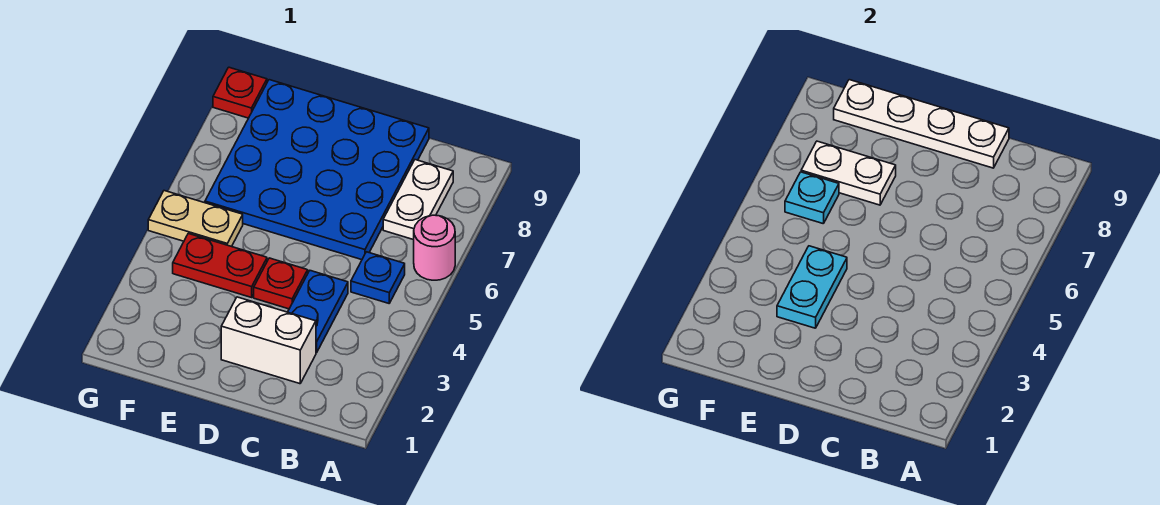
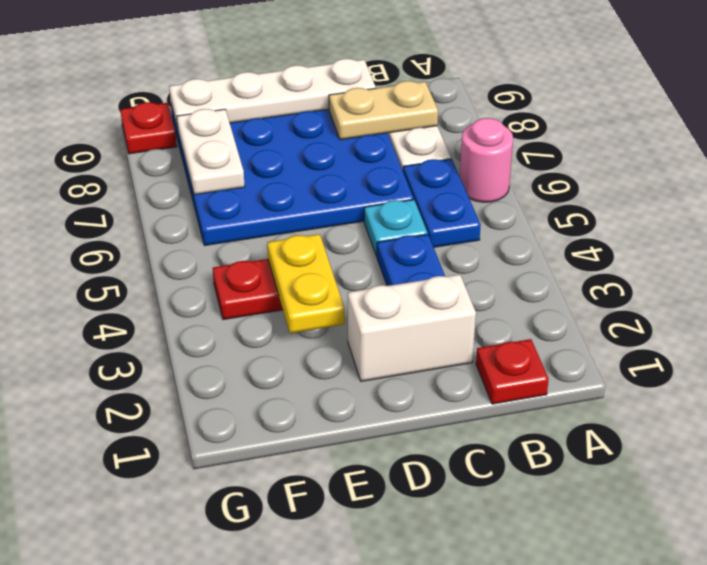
blue plate B5 level 1 -> blue plate B5:B6 level 1
red plate D4 level 1 -> red plate B1 level 1
cyan plate E3:E4 level 2 -> yellow plate E3:E4 level 2
white plate E7:F7 level 2 -> white plate F7:F8 level 2
tan plate F5:G5 level 1 -> tan plate B8:C8 level 2
cyan plate F6 level 2 -> cyan plate C5 level 1

